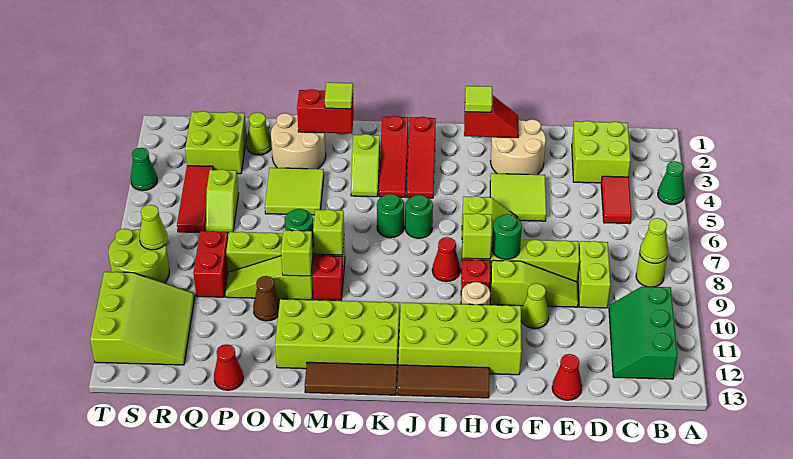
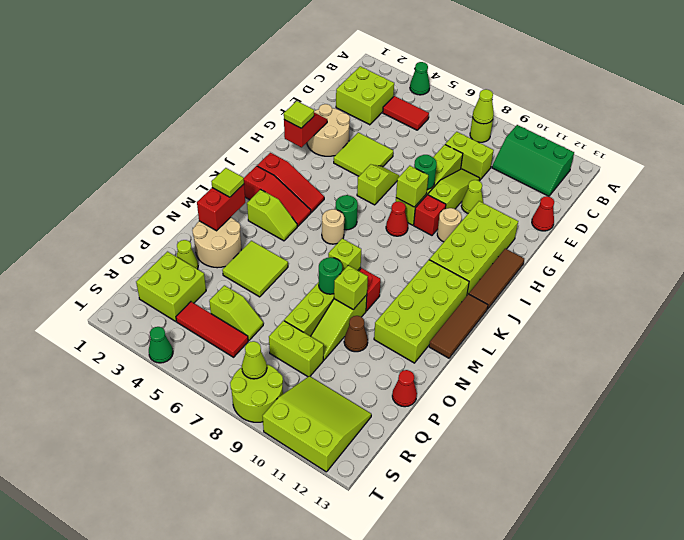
green round brick K6 level 1 -> tan round brick K6 level 1
red brick Q8:Q9 level 1 -> lime brick Q8:Q9 level 1

